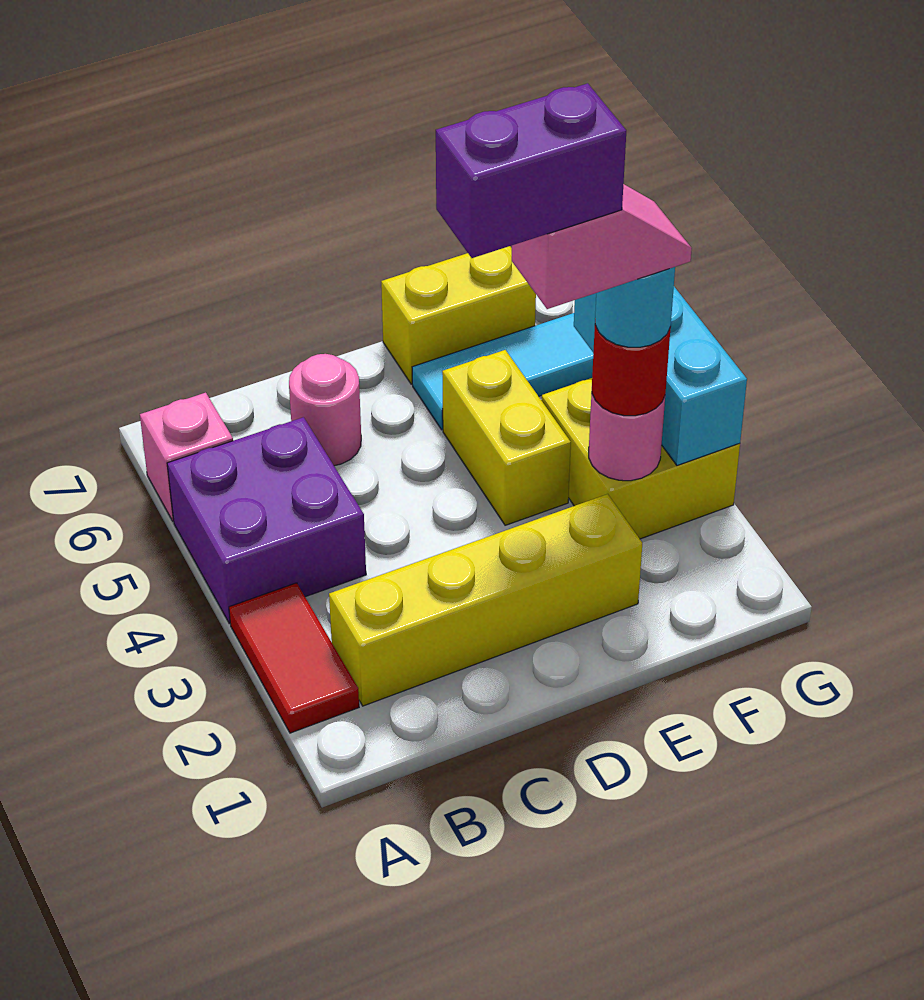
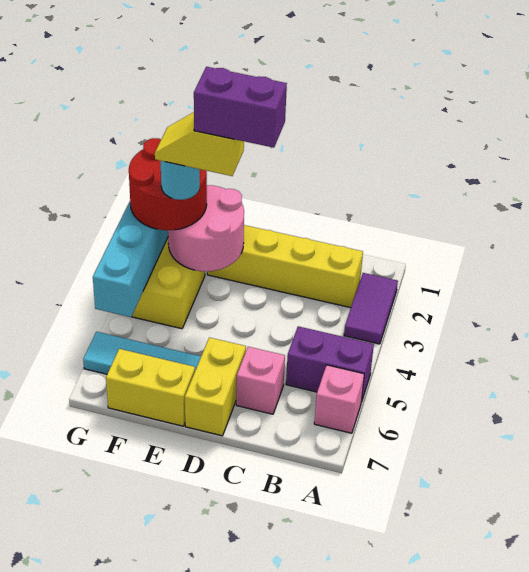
red tile A2:A3 level 1 -> purple tile A2:A3 level 1
purple brick A4:B5 level 1 -> purple brick A5:B5 level 1
pink round brick C6 level 1 -> pink brick C6 level 1
pink slope E3:F3 level 5 top E -> yellow slope E3:F3 level 5 top E
yellow brick E4:E5 level 1 -> yellow brick D6:D7 level 1
pink round brick F3 level 2 -> pink round brick E2:F3 level 2
red round brick F3 level 3 -> red round brick F2:G3 level 3

